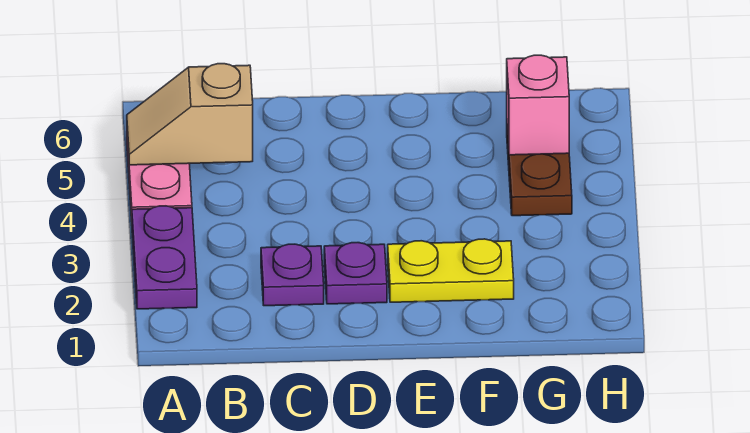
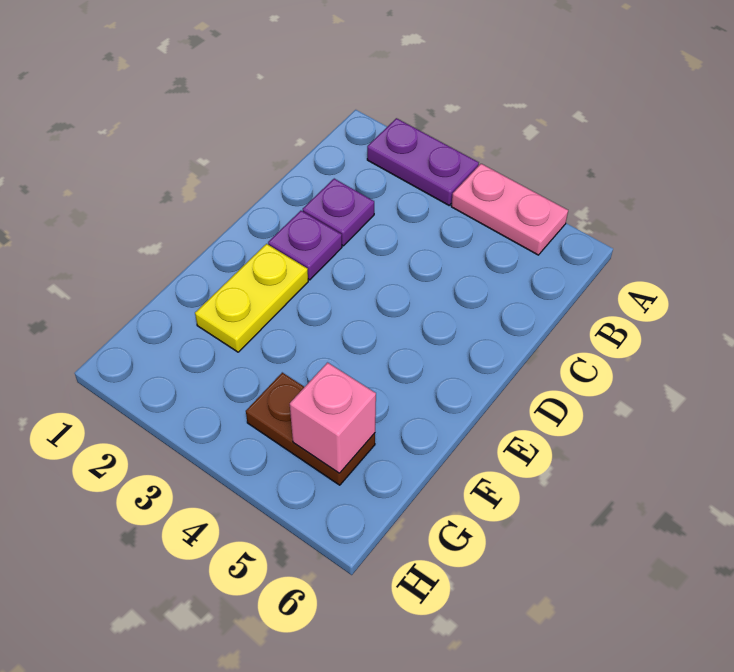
tan slope A5:B5 level 2 top B -> none

